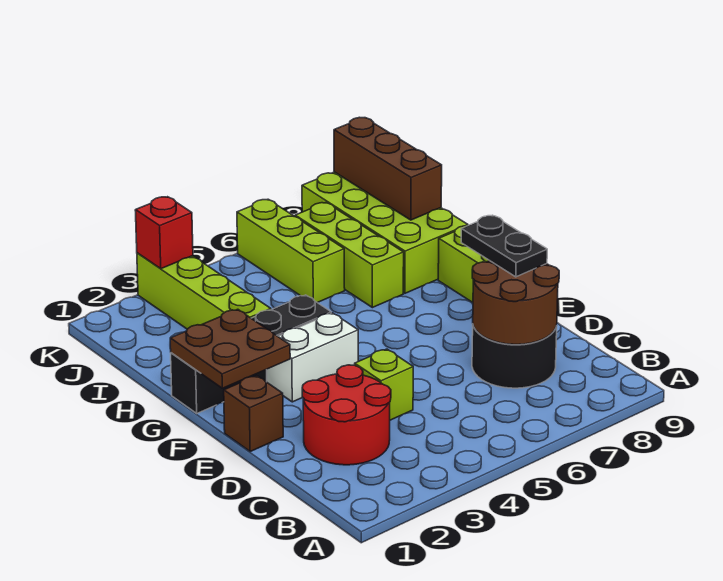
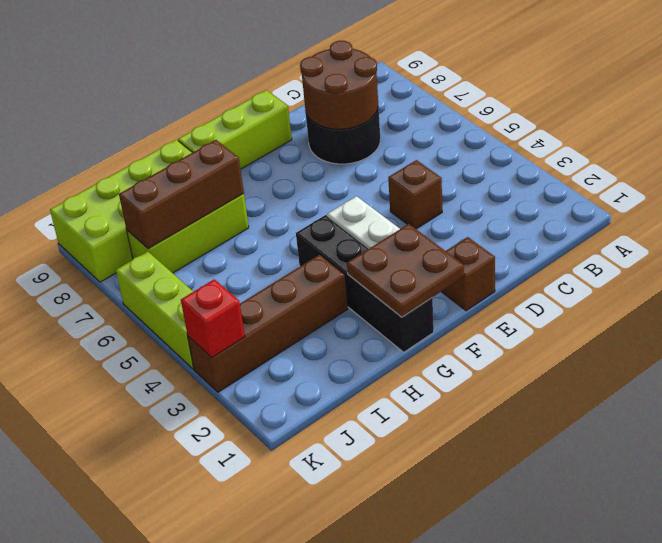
red round brick C2:D3 level 1 -> none
lime brick D4 level 1 -> brown brick D4 level 1
black plate D8:E8 level 3 -> none
lime brick H3:K3 level 1 -> brown brick H3:K3 level 1
lime brick I6:K6 level 1 -> lime brick K4:K6 level 1
brown brick I9:K9 level 2 -> brown brick H7:J7 level 2

